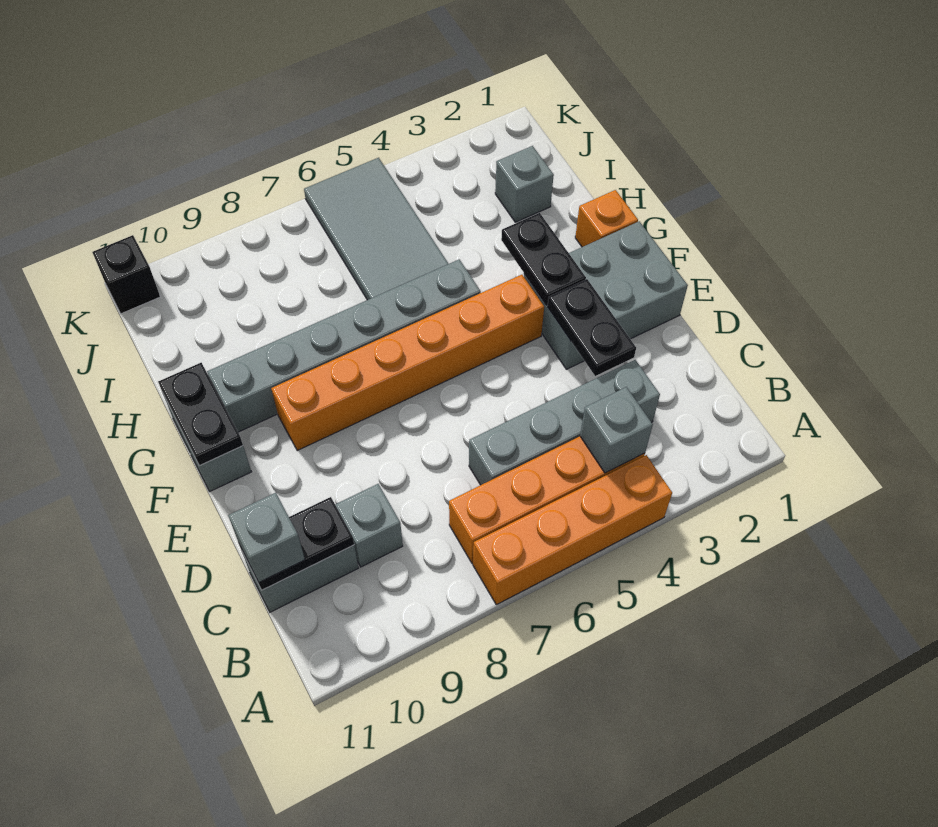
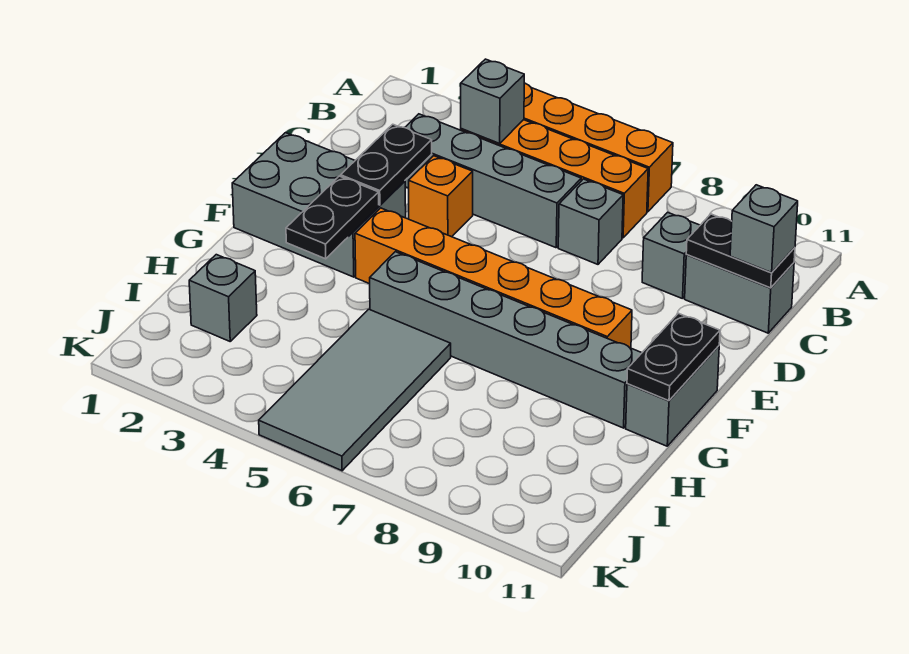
none -> grey brick C7 level 1
orange brick G1 level 1 -> orange brick D4 level 1
black brick K11 level 1 -> none

